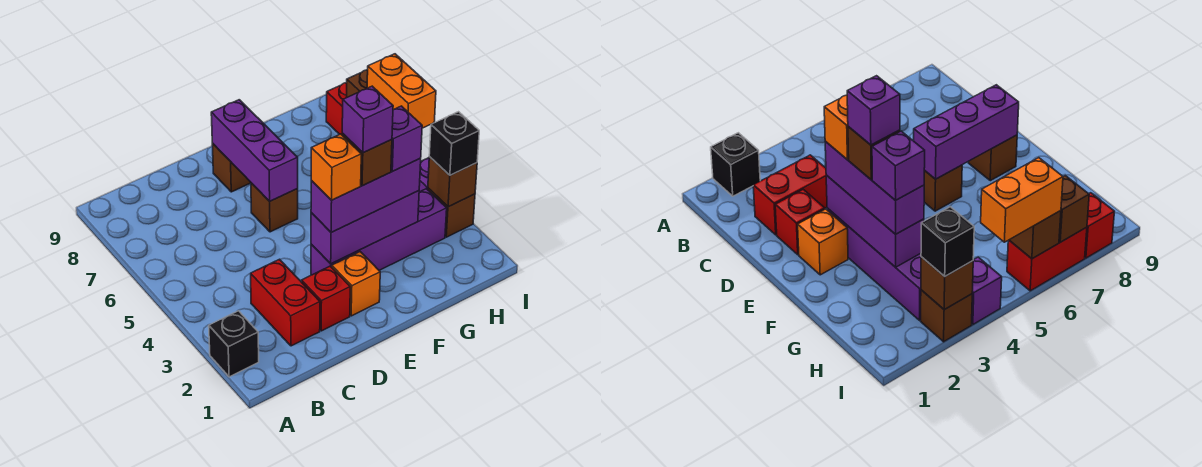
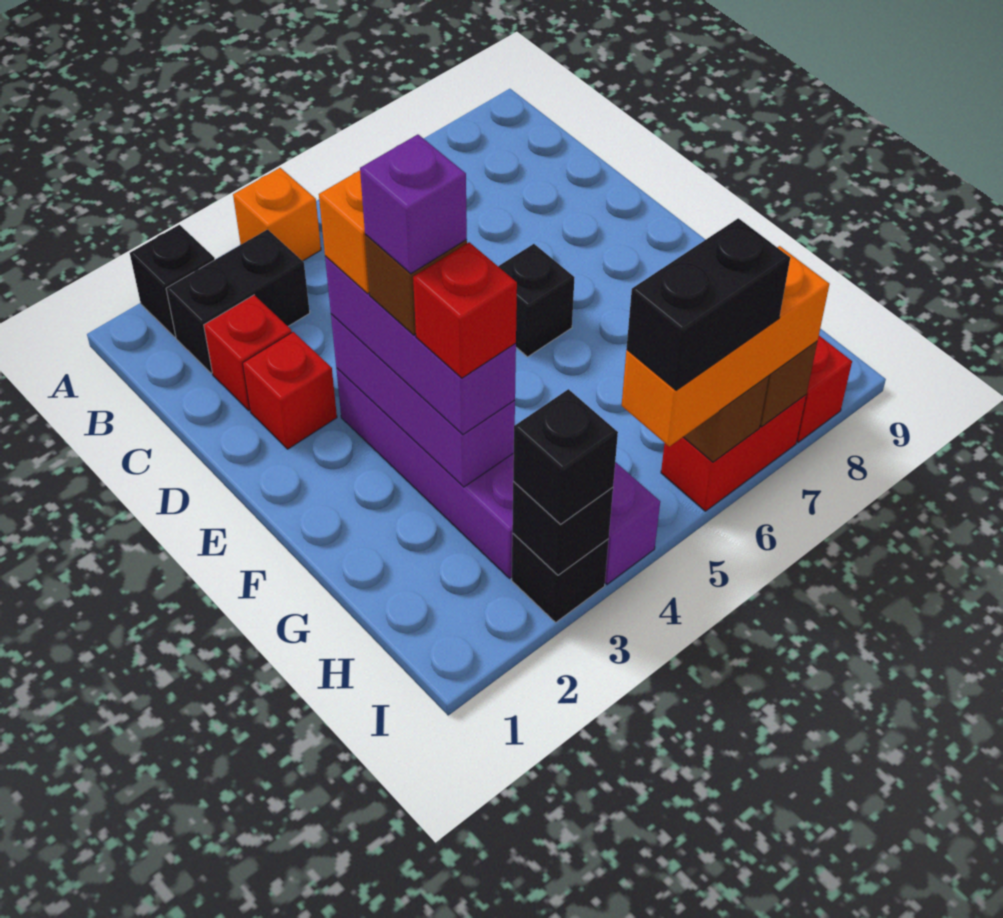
none -> black brick B2:B3 level 1
red brick C2:C3 level 1 -> red brick C2 level 1
orange brick E2 level 1 -> orange brick A4 level 1
brown brick E6 level 1 -> black brick E6 level 1
purple brick E6:E8 level 2 -> none
brown brick E8 level 1 -> none
purple brick G3 level 4 -> red brick G3 level 4
brown brick I3 level 1 -> black brick I3 level 1
brown brick I3 level 2 -> black brick I3 level 2
orange brick I5:I6 level 3 -> orange brick I5:I7 level 3
none -> black brick I5:I6 level 4

